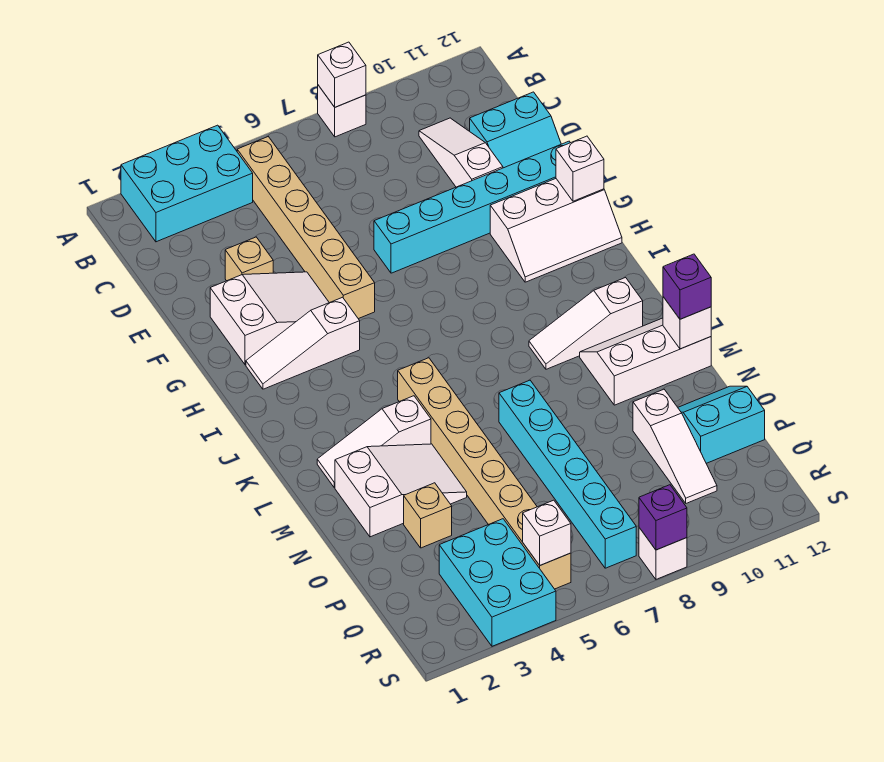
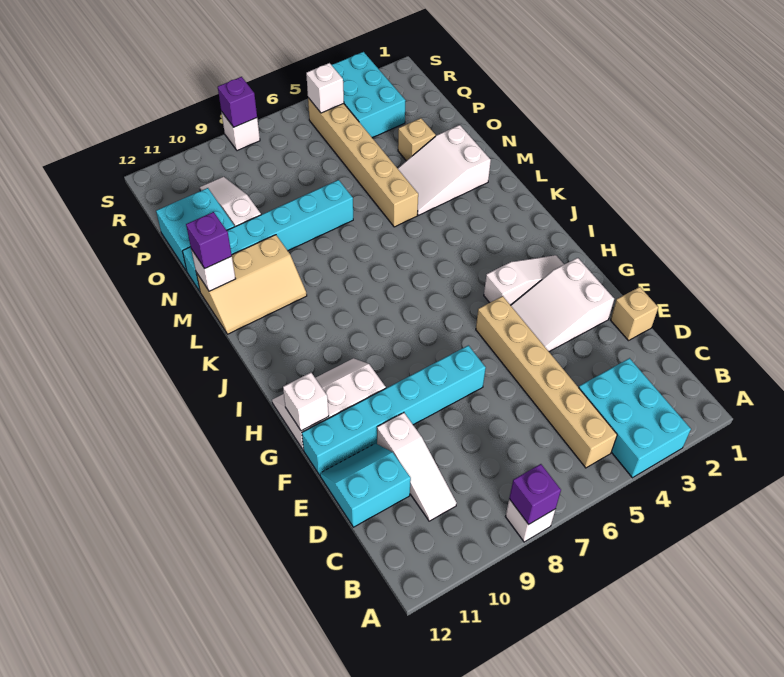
cyan brick A2:B4 level 1 -> cyan brick A3:C4 level 1
white brick A8 level 2 -> purple brick A8 level 2
tan brick E3 level 1 -> tan brick E1 level 1
tan brick K5:R5 level 1 -> tan brick M5:R5 level 1
white slope K9:K11 level 1 top 11 -> none
white slope L2:L4 level 1 top 4 -> none
white slope L10:M12 level 1 top M -> tan slope L10:M12 level 1 top M
cyan brick M7:R7 level 1 -> cyan brick N7:N12 level 1
cyan slope O11:P12 level 1 top P -> cyan brick O11:P12 level 1

